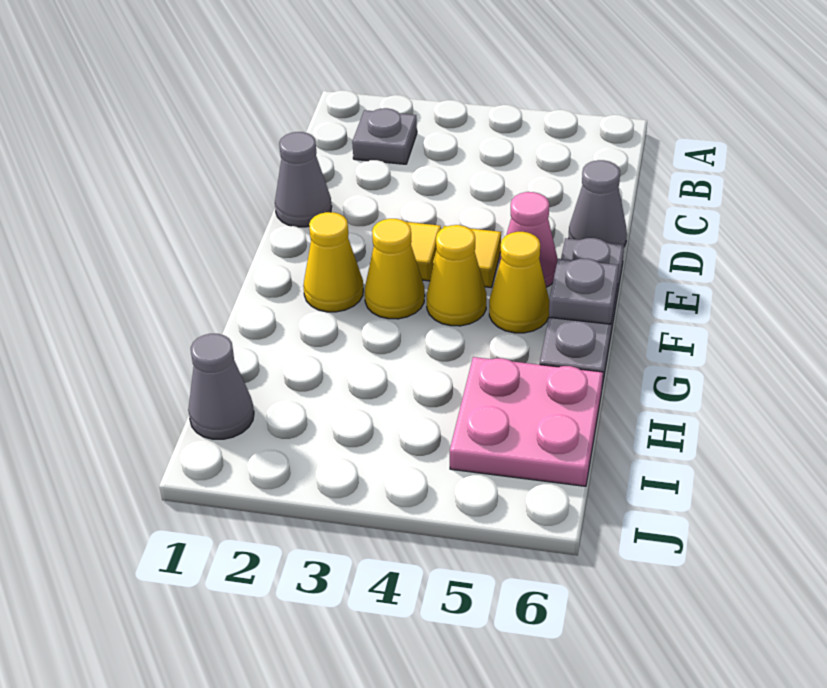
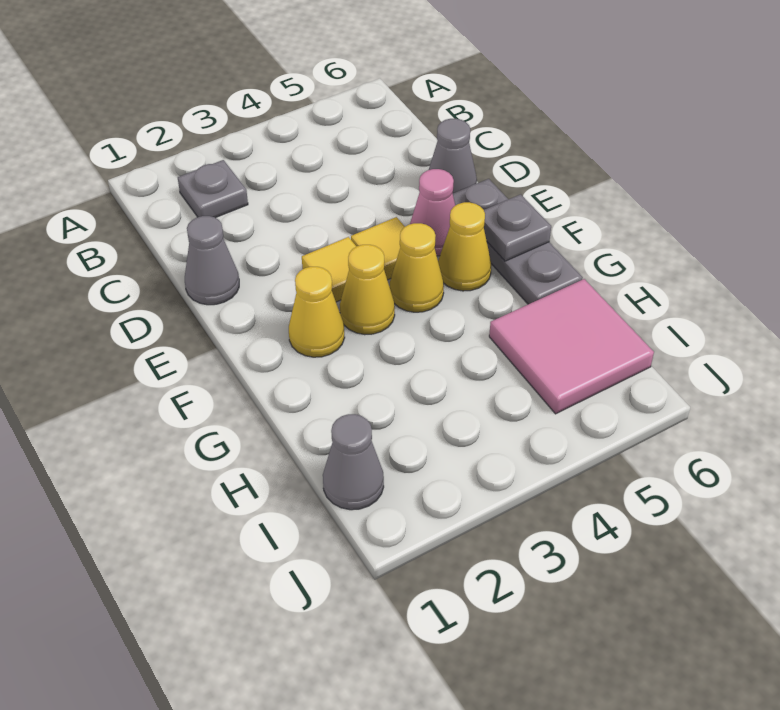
pink plate H5:I6 level 1 -> pink tile H5:I6 level 1

